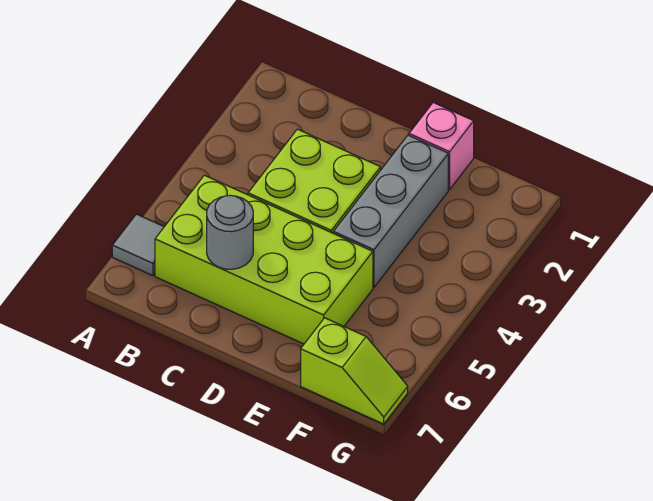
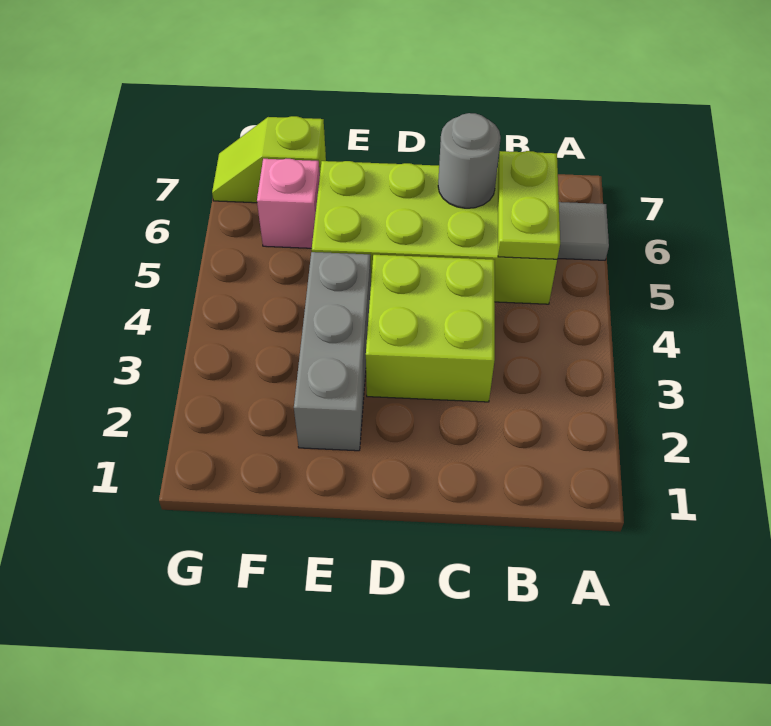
none -> lime plate B5:B6 level 2
pink brick E1 level 1 -> pink brick F6 level 1

